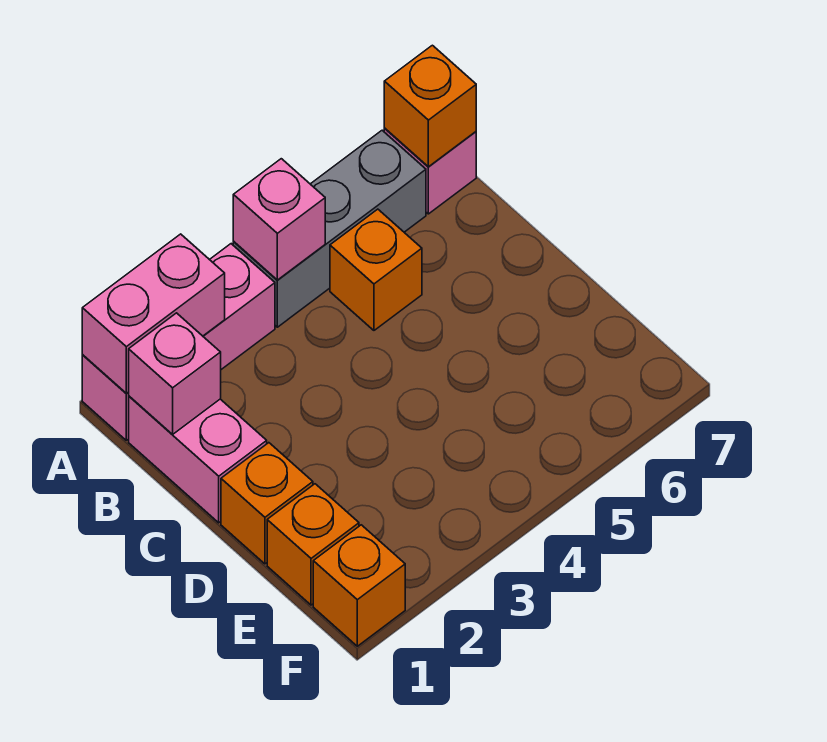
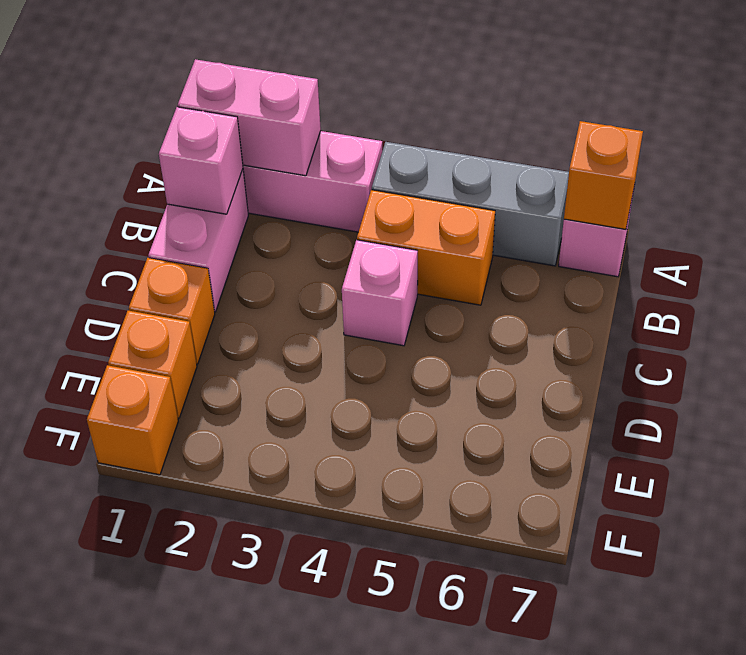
pink brick A4 level 2 -> pink brick C4 level 1
orange brick B5 level 1 -> orange brick B4:B5 level 1

